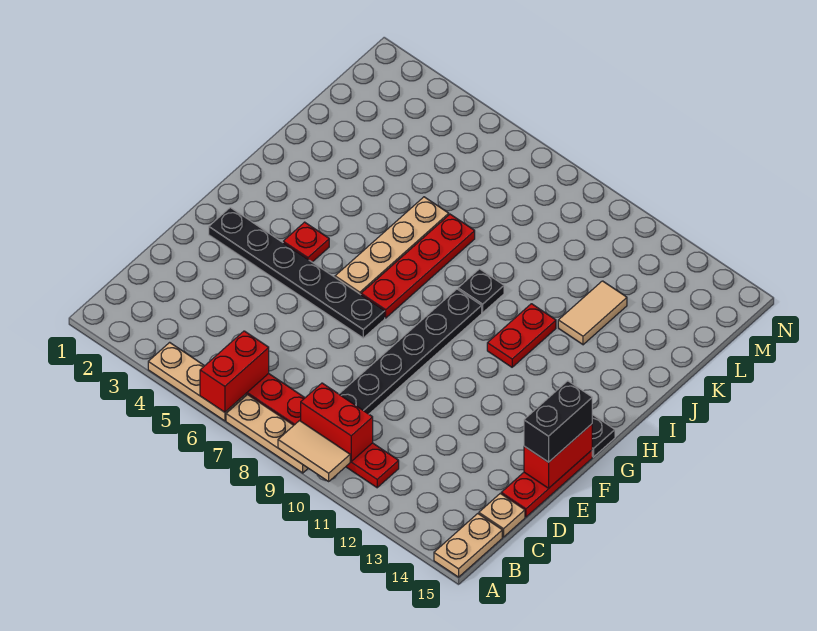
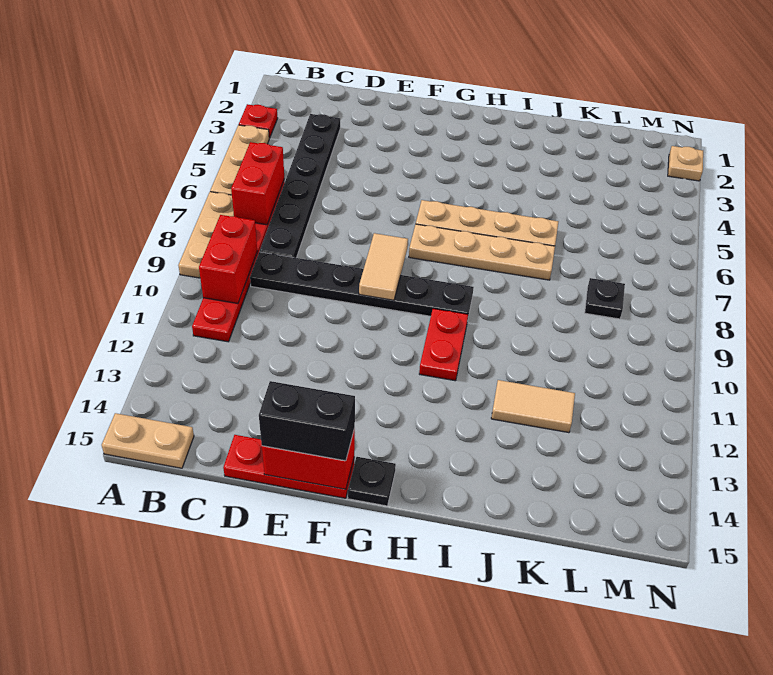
red brick A6:B6 level 2 -> red brick B6:B7 level 2
tan tile A9:A10 level 2 -> tan tile F8:F9 level 2
tan plate C15 level 1 -> tan plate N2 level 1
black plate F2:F7 level 1 -> black plate C3:C8 level 1
red plate G4 level 1 -> red plate A3 level 1
red plate G7:J7 level 1 -> tan plate G7:J7 level 1
red plate H11:I11 level 1 -> red plate H10:H11 level 1
black plate I9 level 1 -> black plate L8 level 1

